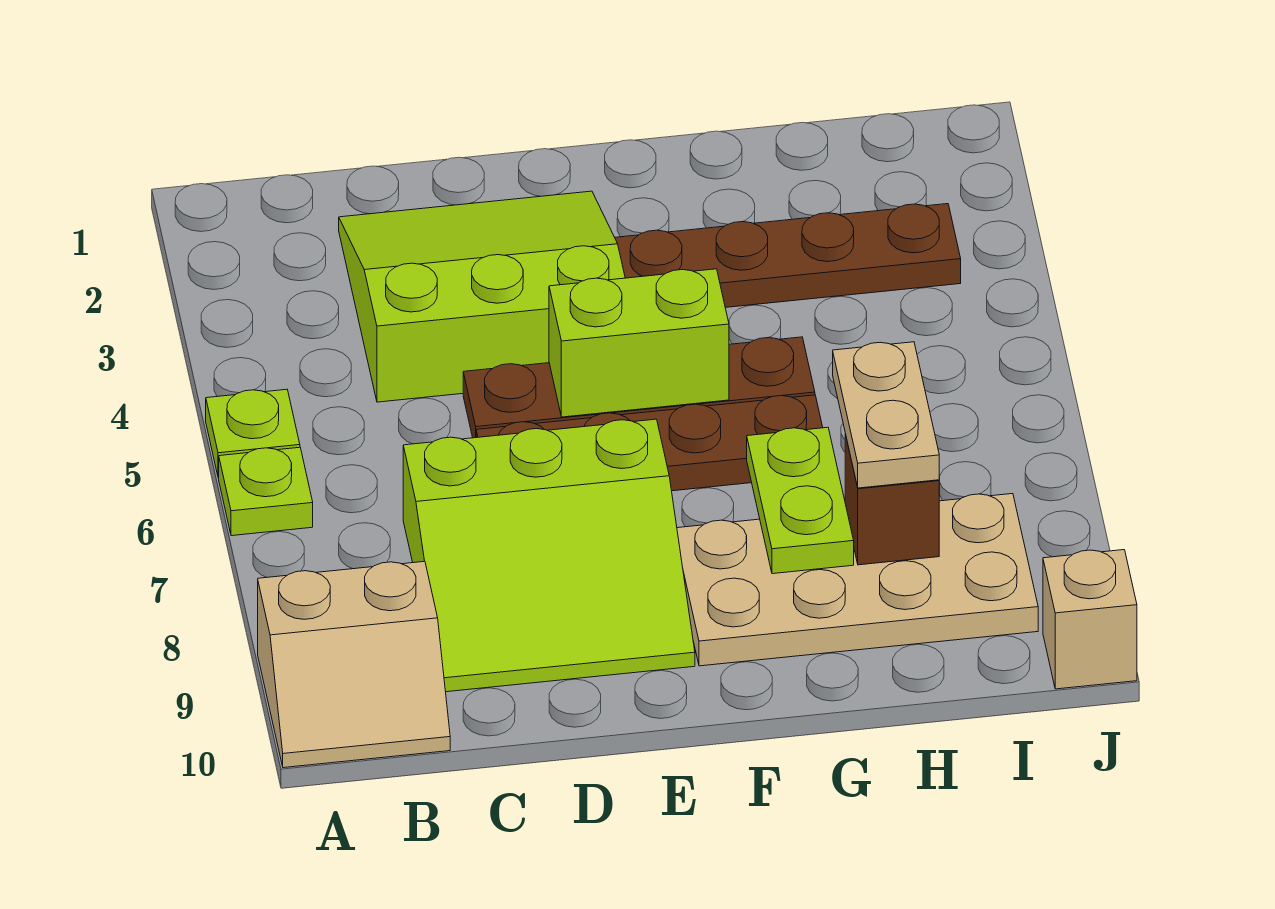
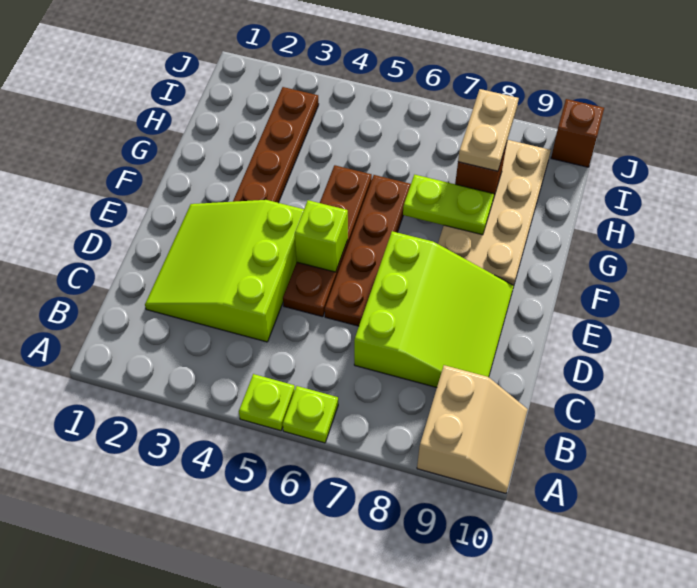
lime brick E5:F5 level 2 -> lime brick E5 level 2
tan plate H7:H8 level 3 -> tan plate H8:I8 level 3
tan brick J10 level 1 -> brown brick J10 level 1

